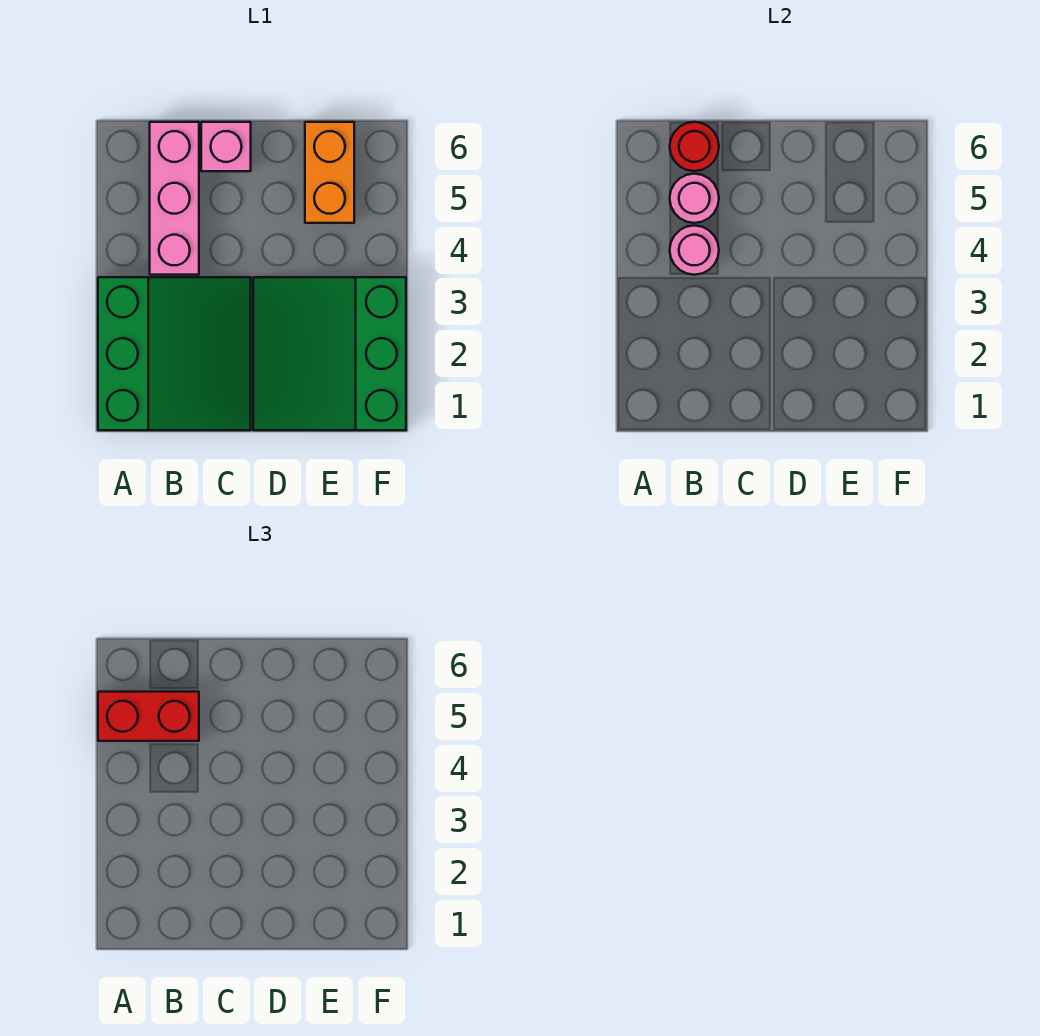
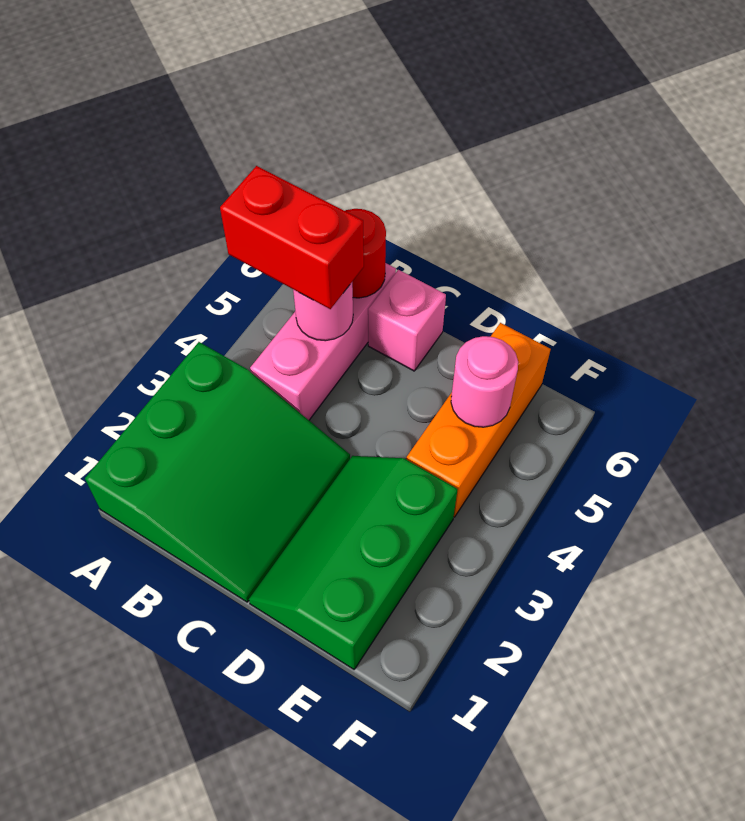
pink round brick B4 level 2 -> pink round brick E5 level 2
green slope D1:F3 level 1 top F -> green slope D1:E3 level 1 top E
orange brick E5:E6 level 1 -> orange brick E4:E6 level 1

